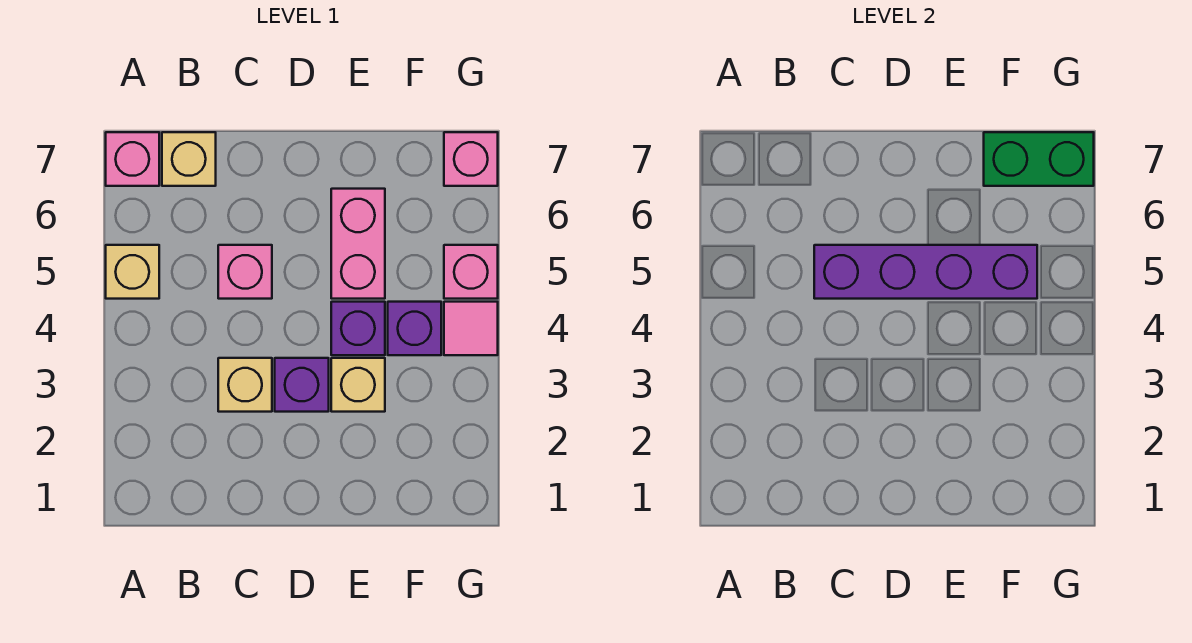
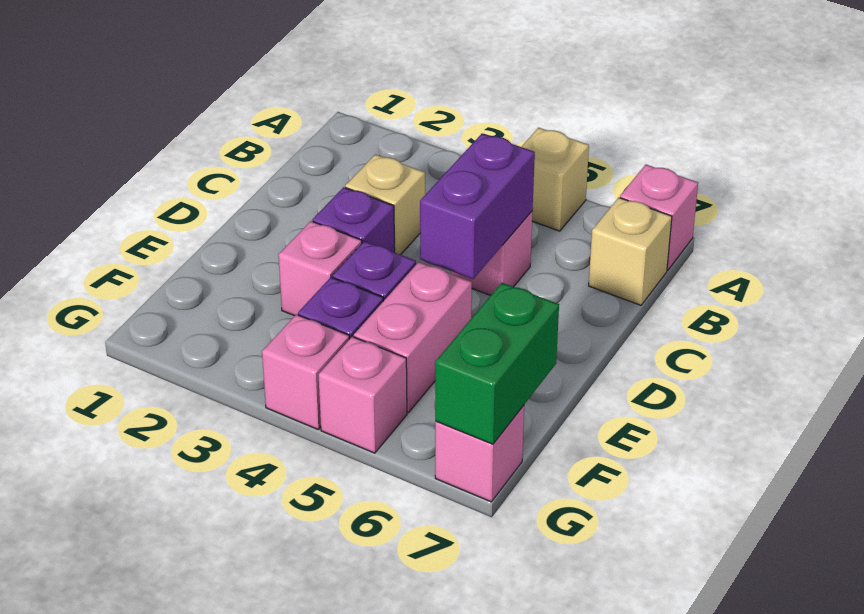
purple brick C5:F5 level 2 -> purple brick C5:D5 level 2
tan brick E3 level 1 -> pink brick E3 level 1
pink brick E5:E6 level 1 -> pink brick E5:F5 level 1
pink tile G4 level 1 -> pink brick G4 level 1

